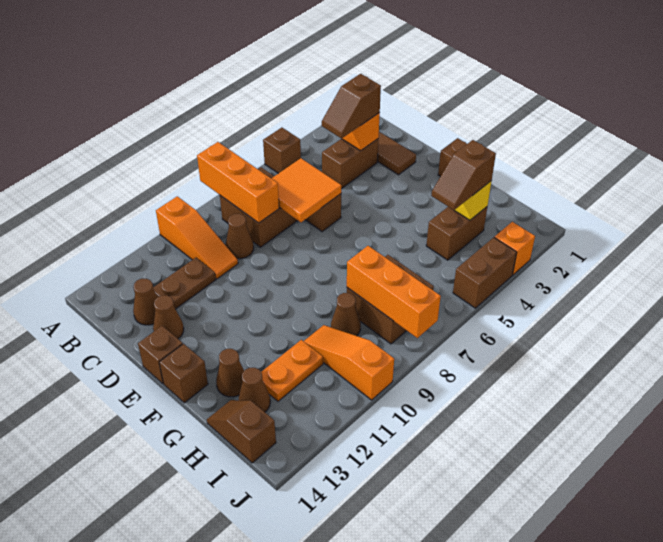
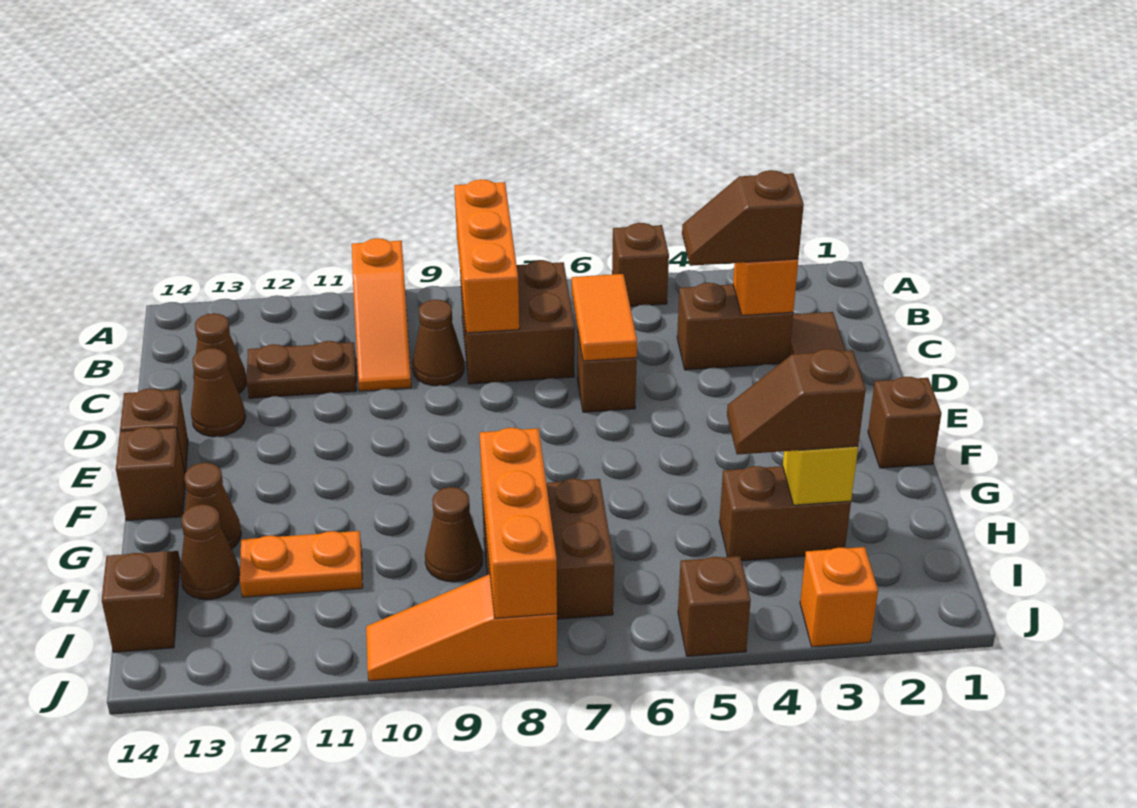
orange tile C6:D7 level 2 -> orange tile C6:D6 level 2
orange slope H10:J10 level 1 top J -> orange slope J8:J10 level 1 top 8
brown brick J4:J5 level 1 -> brown brick J5 level 1

